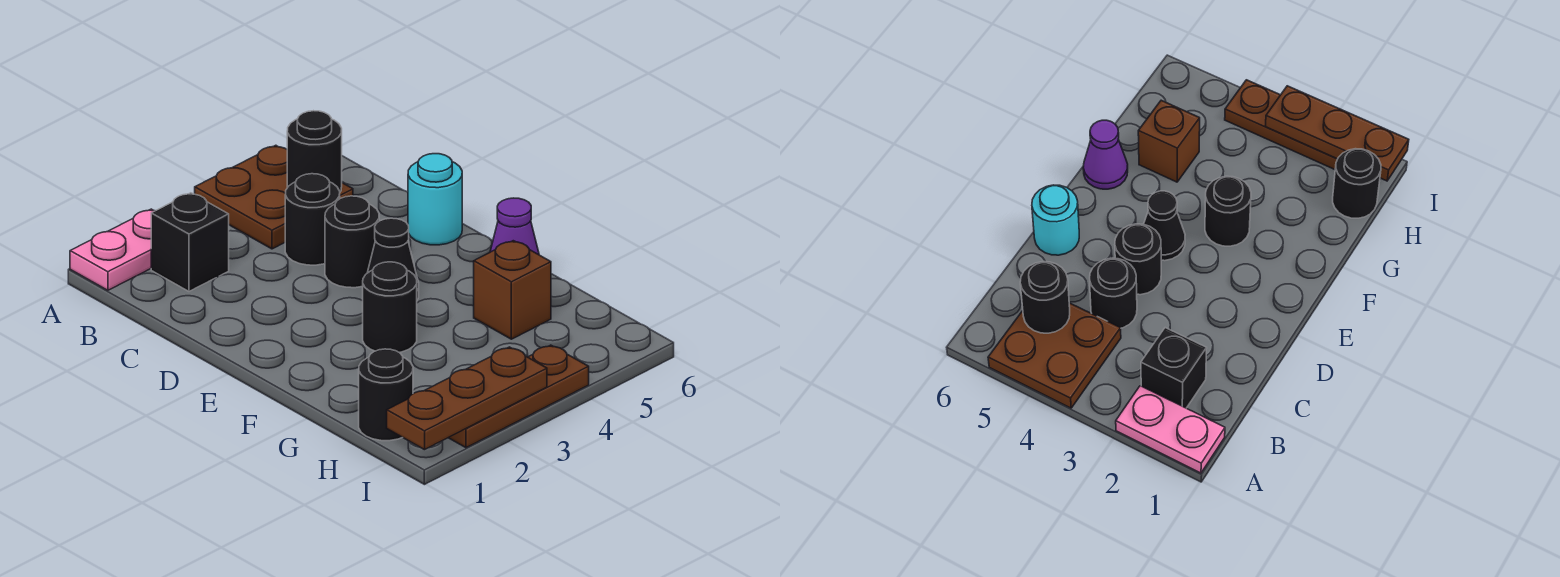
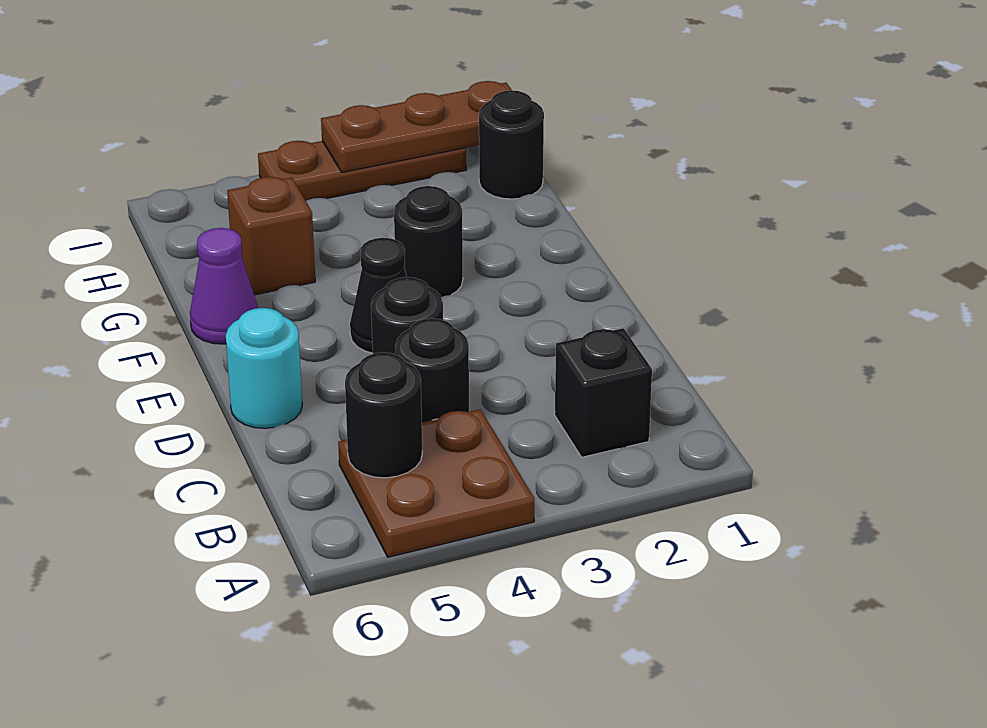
pink plate A1:A2 level 1 -> none

